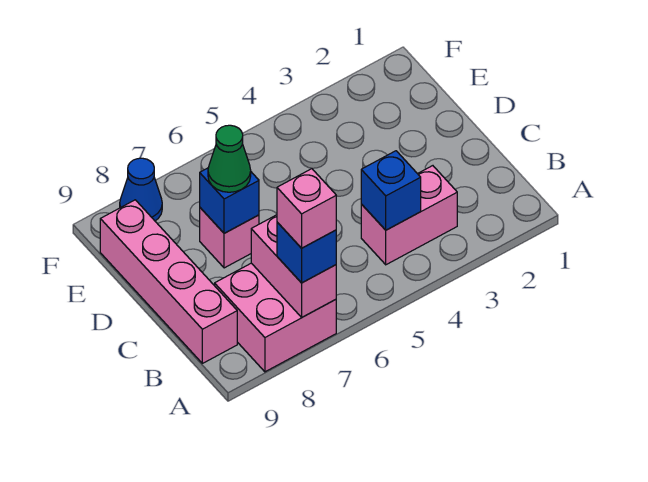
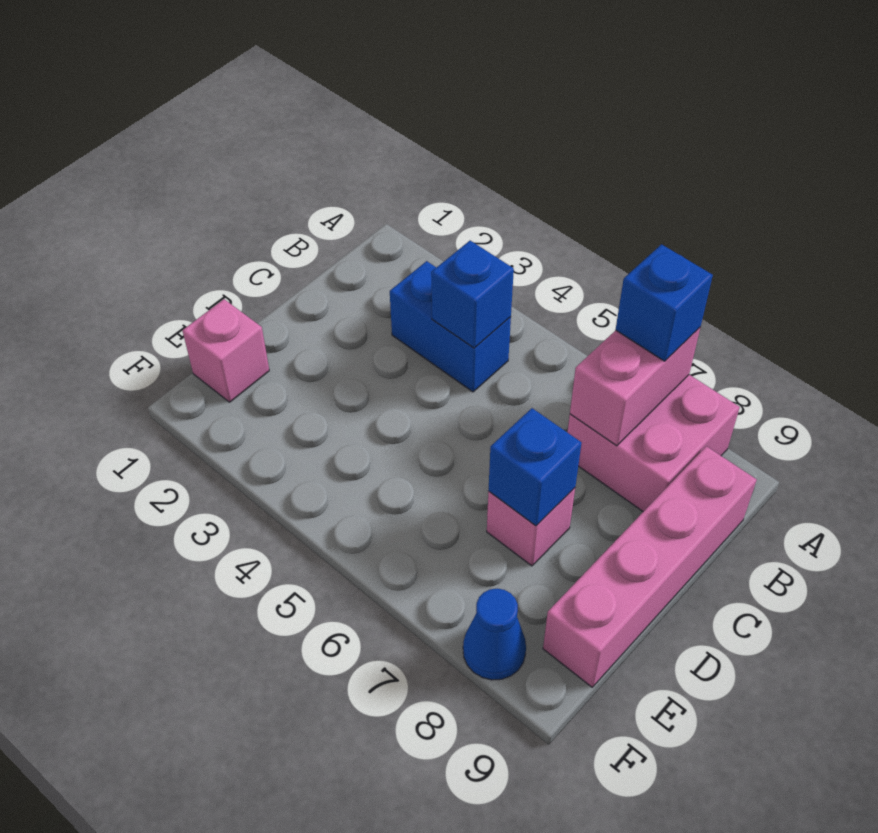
pink brick A7 level 4 -> pink brick E1 level 1
pink brick B3:B4 level 1 -> blue brick B3:B4 level 1
green cone D7 level 3 -> none

